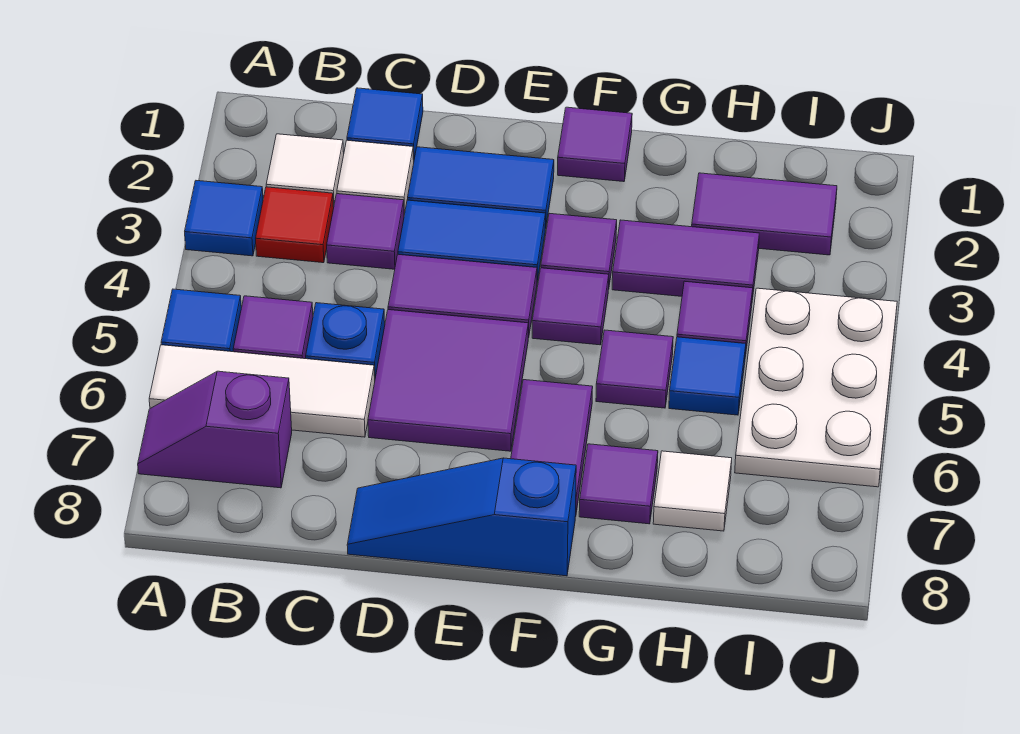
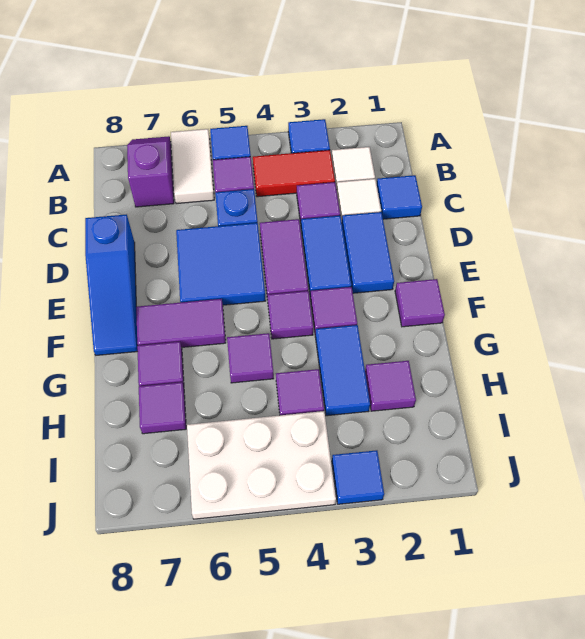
white tile A6:C6 level 1 -> white tile A6:B6 level 1
red tile B3 level 1 -> red tile B3:B4 level 1
purple tile D5:E6 level 1 -> blue tile D5:E6 level 1
blue slope D8:F8 level 1 top F -> blue slope D8:F8 level 1 top D
purple tile G3:H3 level 1 -> blue tile G3:H3 level 1
purple tile H2:I2 level 1 -> purple tile H2 level 1
blue tile H5 level 1 -> blue tile J3 level 1
white tile H7 level 1 -> purple tile H7 level 1

